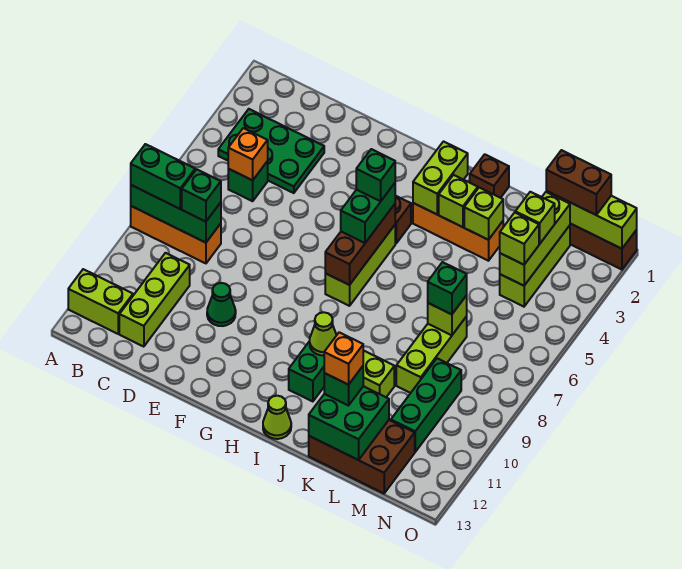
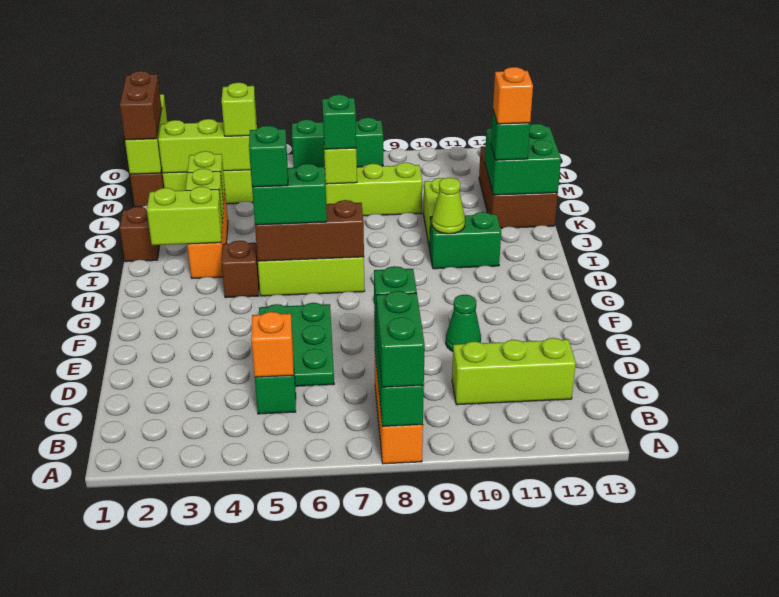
lime brick A12:B12 level 1 -> none
green plate B3:D4 level 1 -> green plate D5:F6 level 1
lime cone I13 level 1 -> none
lime brick M3 level 3 -> none
green brick M9:M11 level 1 -> green brick O6:O8 level 1

